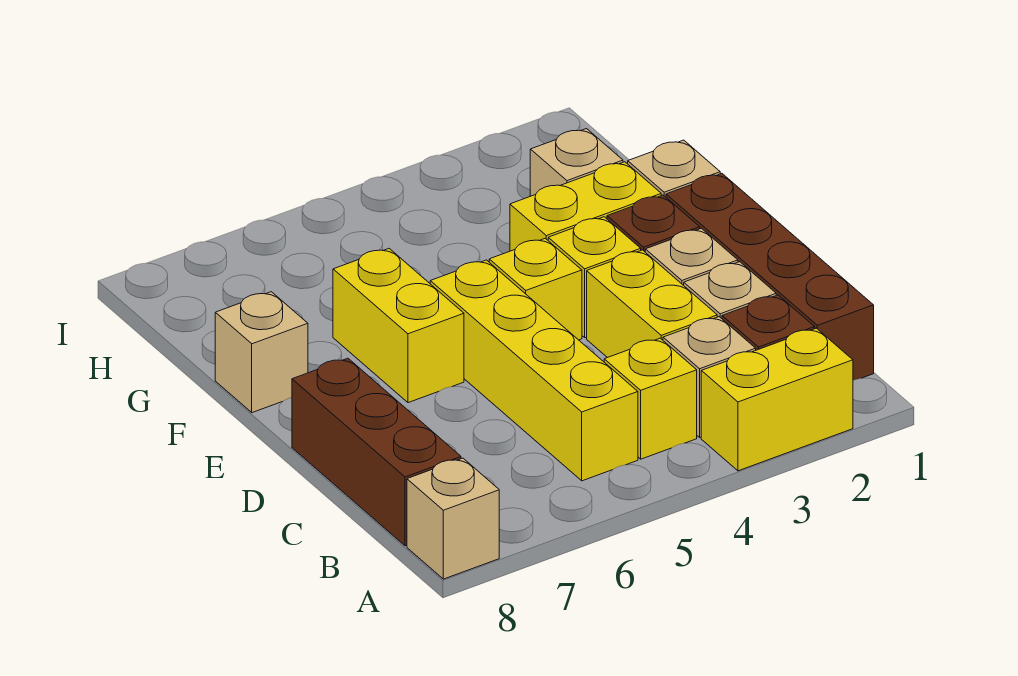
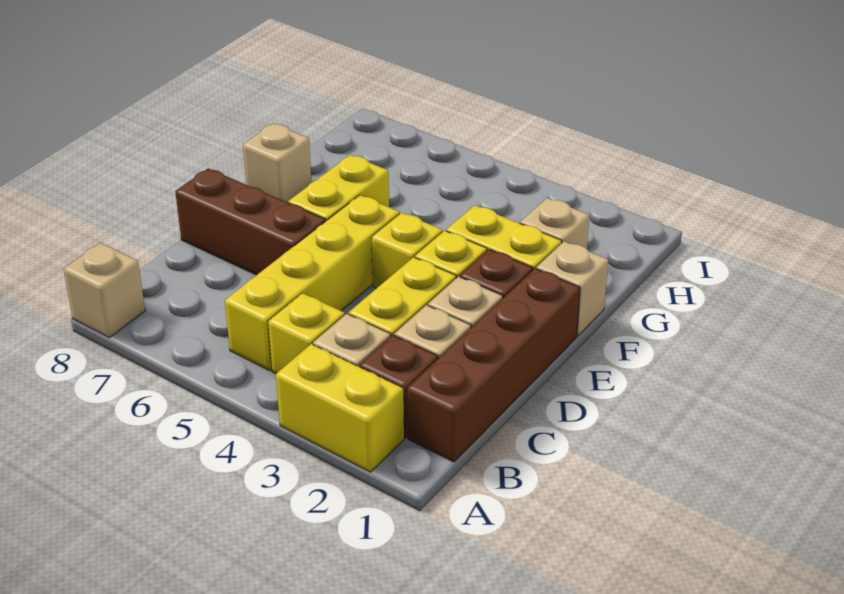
brown brick B8:D8 level 1 -> brown brick D6:D8 level 1

